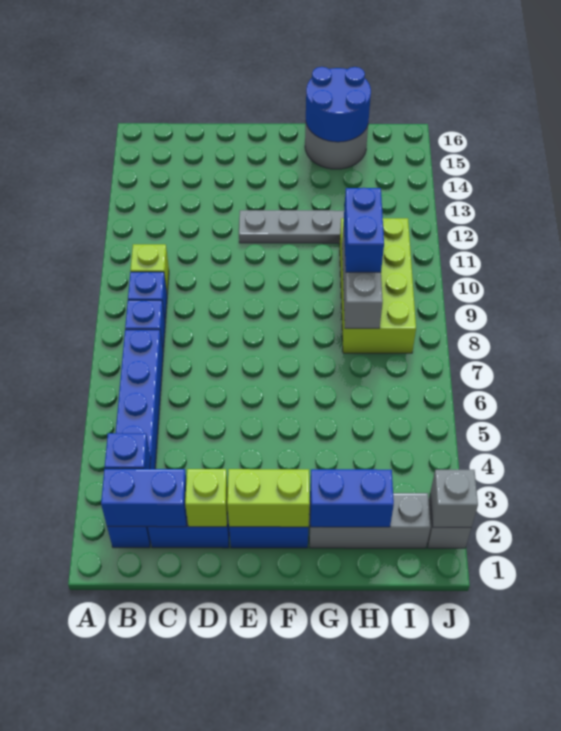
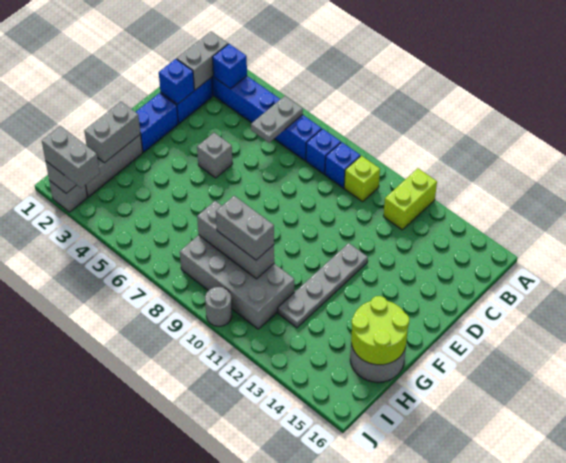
blue brick B2:C2 level 2 -> grey brick B2:C2 level 2
none -> grey plate B6:C6 level 2
lime brick D2 level 2 -> blue brick D2 level 2
lime brick E2:F2 level 2 -> lime brick A12:B12 level 1
none -> grey brick E5 level 1
blue brick G2:H2 level 2 -> grey brick G2:H2 level 2
blue round brick G15:H16 level 2 -> lime round brick G15:H16 level 2
lime brick H8:I11 level 1 -> grey brick H8:I11 level 1
blue brick H9:H10 level 3 -> grey brick H9:H10 level 3
none -> grey brick J2:J3 level 3
none -> grey round brick J10 level 1

